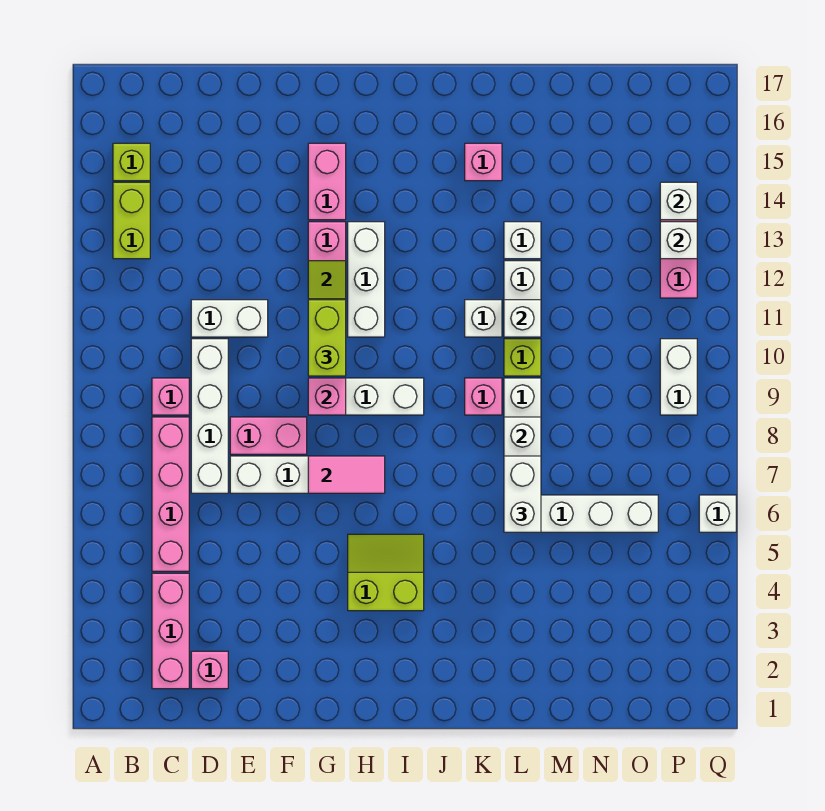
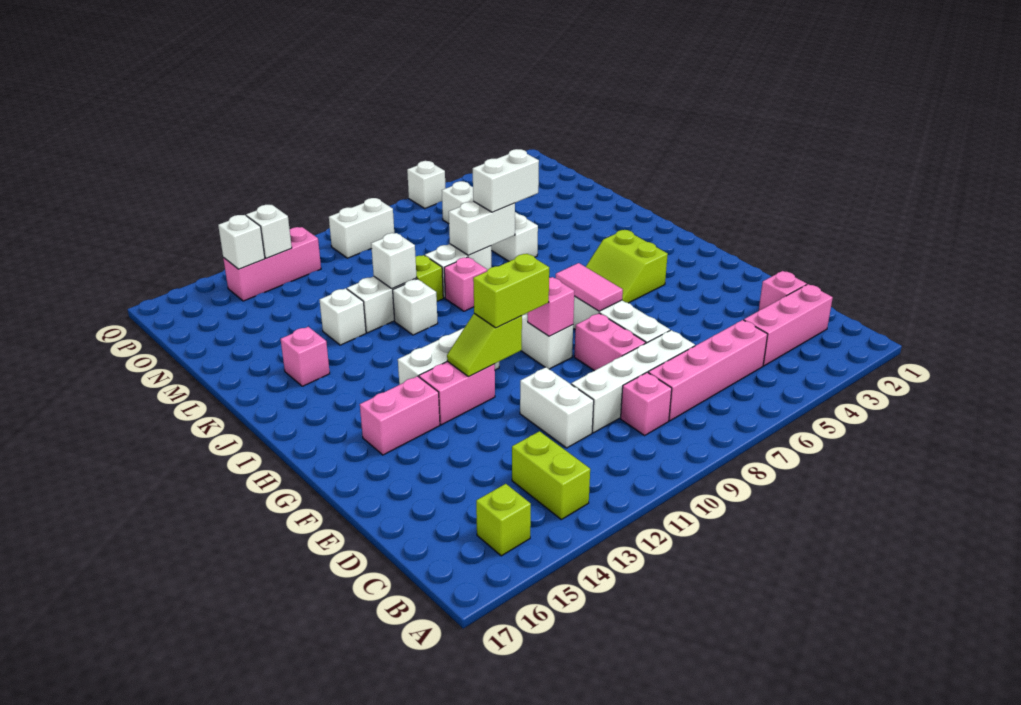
lime brick B13:B14 level 1 -> lime brick B13:C13 level 1

